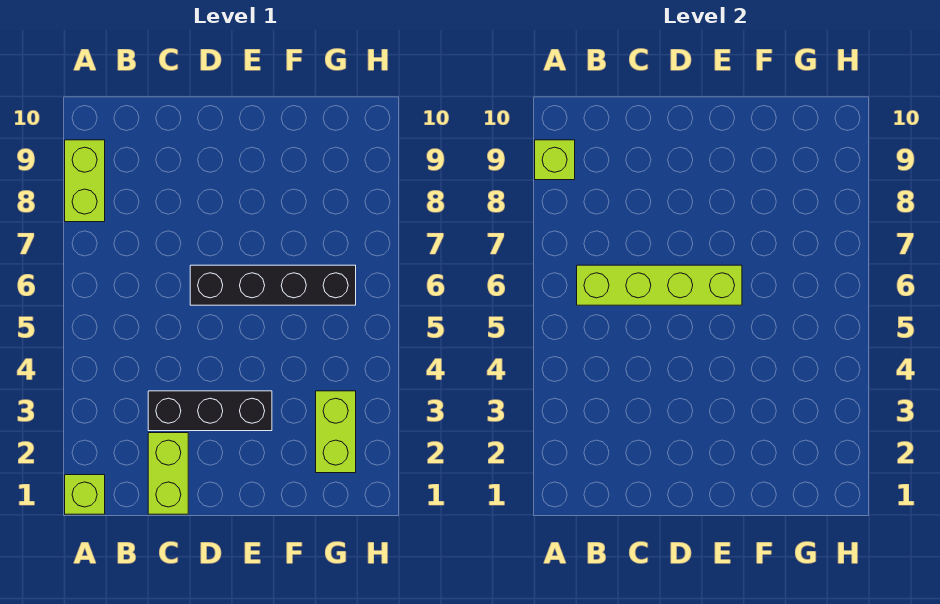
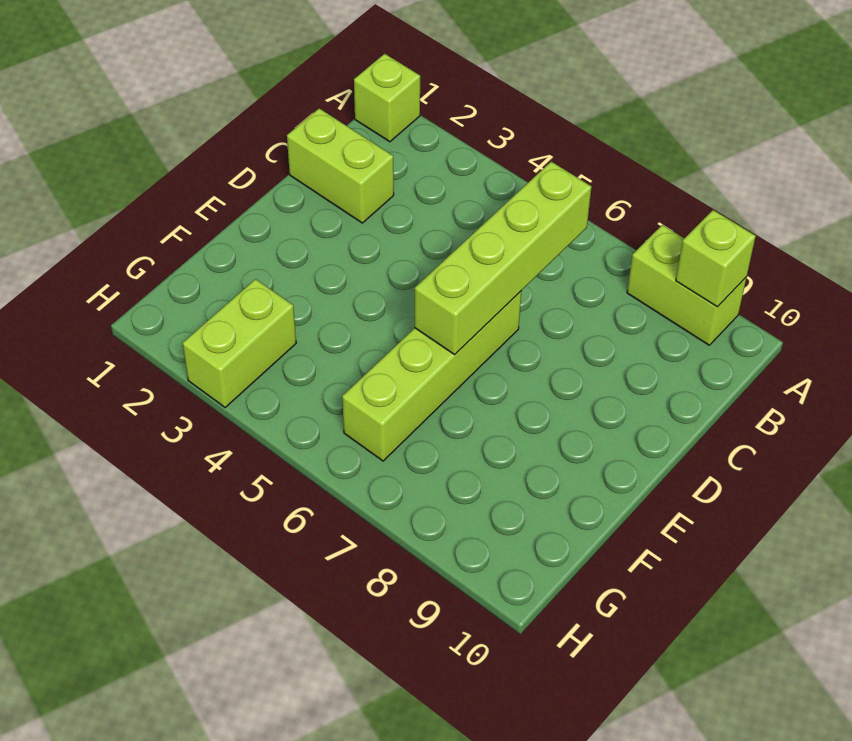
black brick C3:E3 level 1 -> none
black brick D6:G6 level 1 -> lime brick D6:G6 level 1
lime brick G2:G3 level 1 -> lime brick G3:H3 level 1

